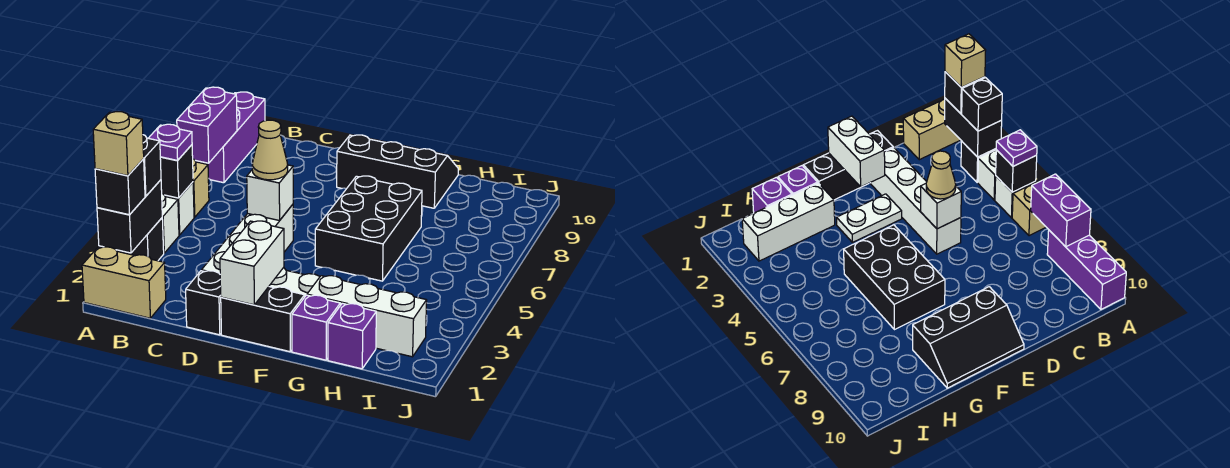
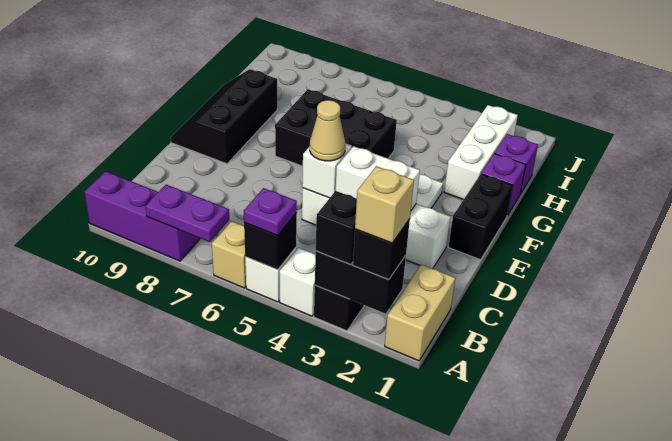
purple brick A7:A8 level 2 -> purple plate A7:A8 level 2
black brick D1 level 1 -> none
white brick E1:E2 level 2 -> white brick D3:D4 level 2

